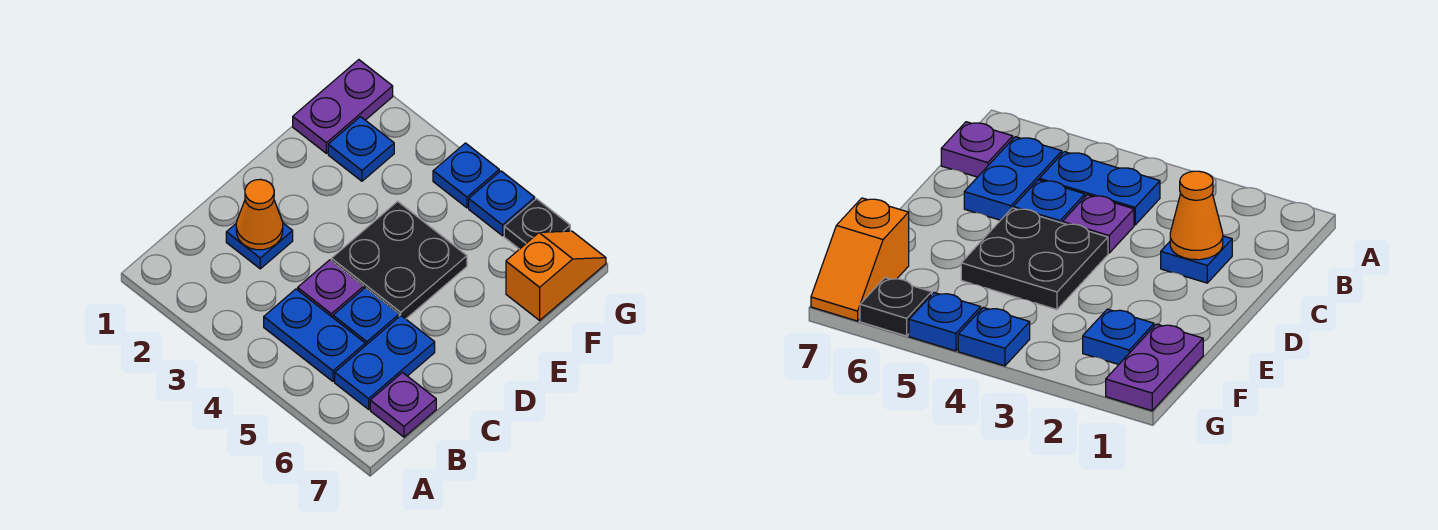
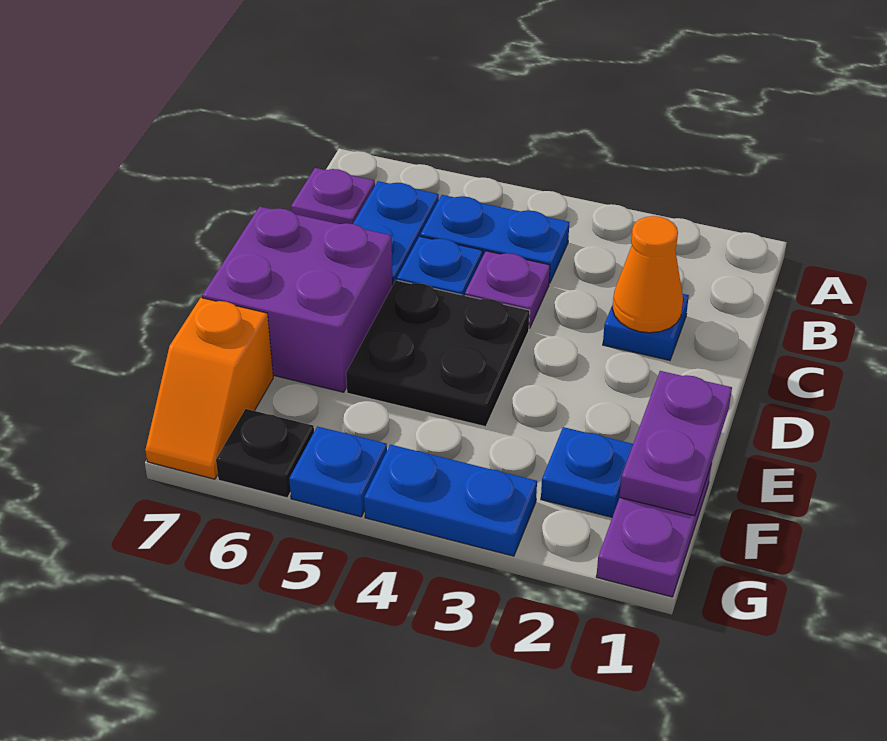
none -> purple brick D6:E7 level 1
none -> purple plate E1:F1 level 2
blue plate G4 level 1 -> blue plate G3:G4 level 1

